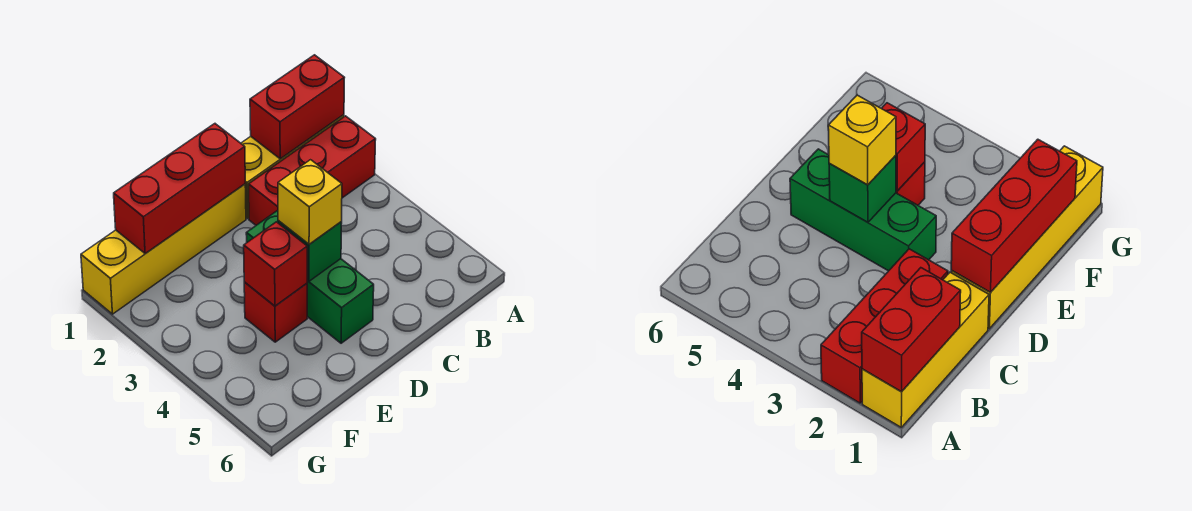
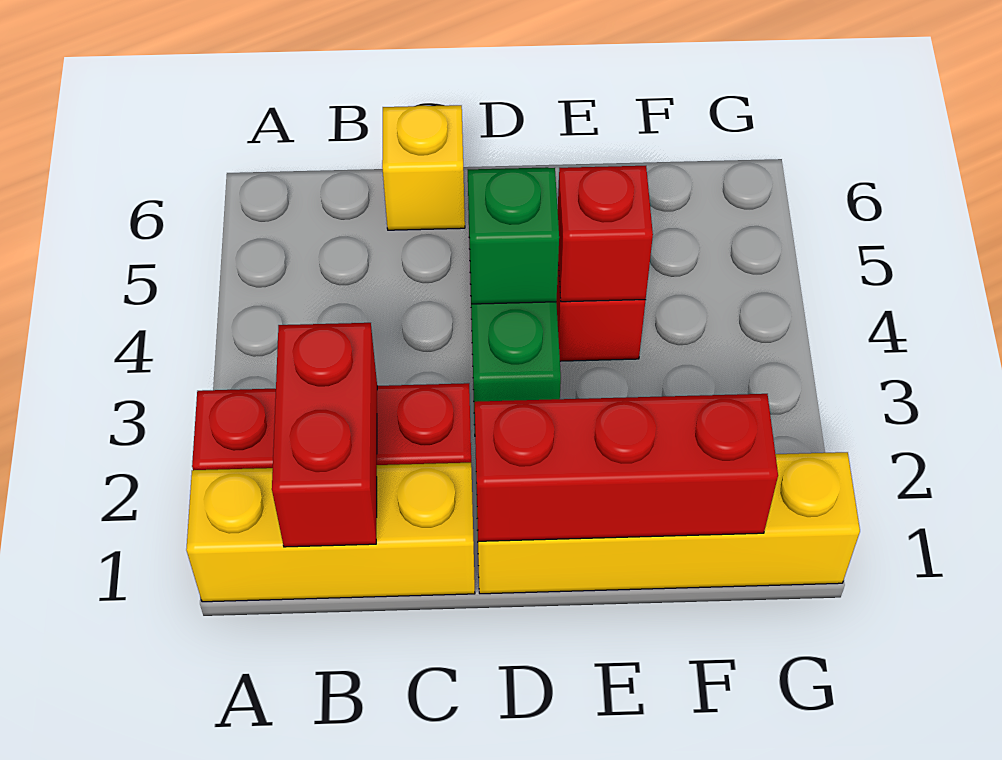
red brick A1:B1 level 2 -> red brick B1:B2 level 2
yellow brick D4 level 3 -> yellow brick C6 level 1

